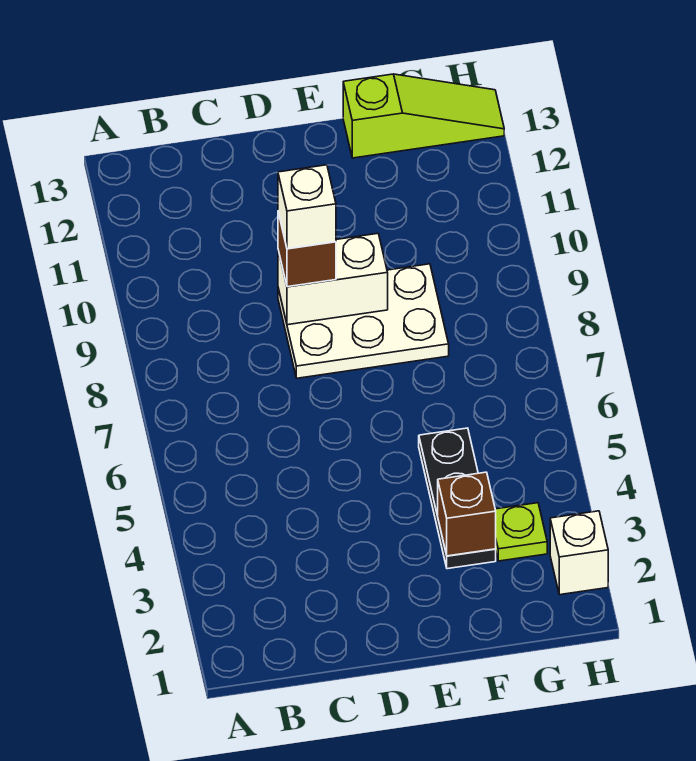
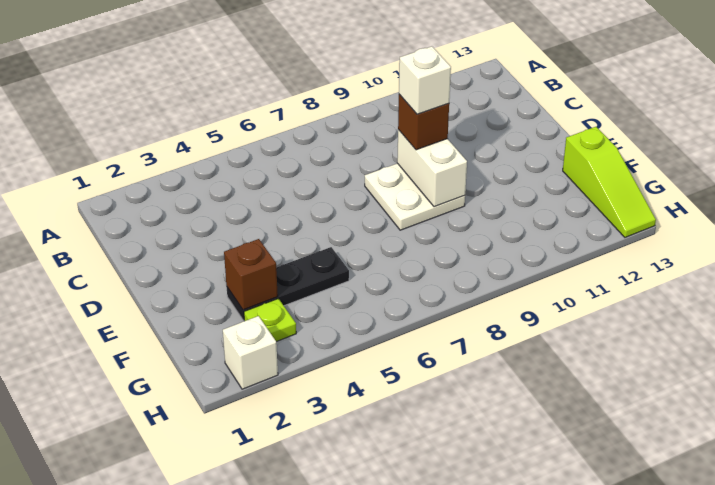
white plate D8:F9 level 1 -> white plate D8:E9 level 1

